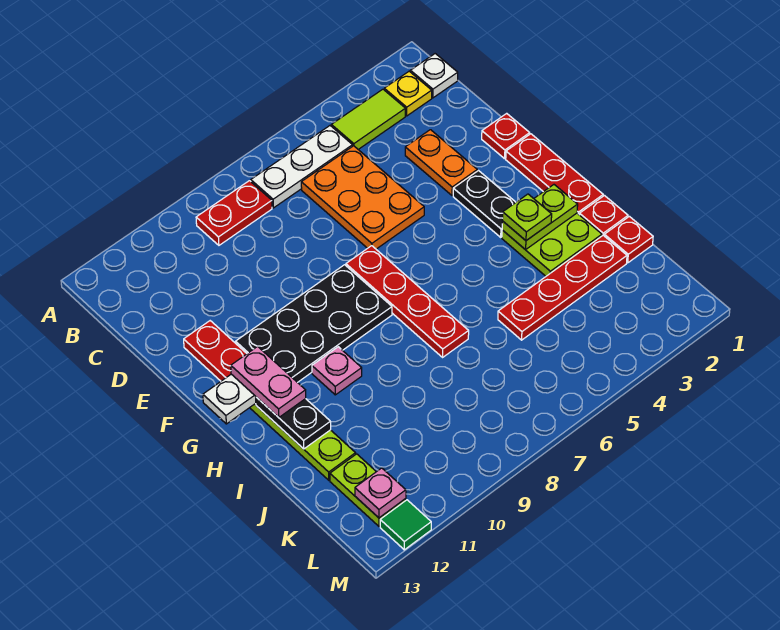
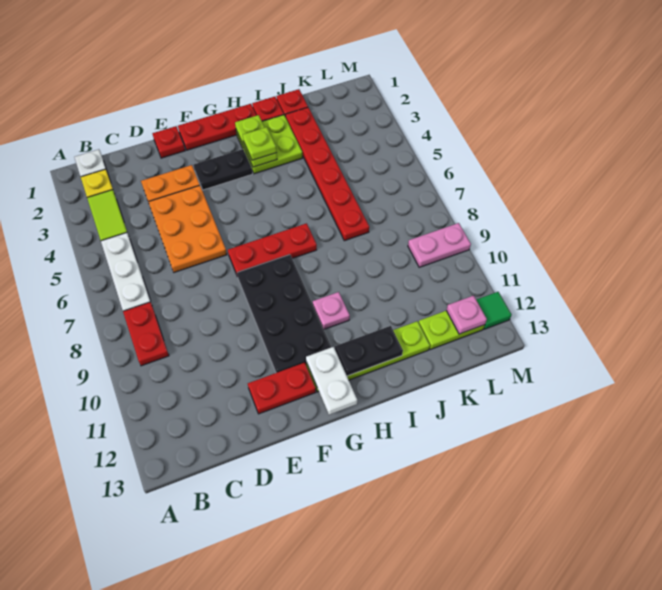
orange plate C5:E6 level 1 -> orange plate D4:E6 level 1
red plate F7:I7 level 1 -> red plate F7:H7 level 1
pink plate G12:H12 level 3 -> pink plate L9:M9 level 1
red plate J2:J5 level 1 -> red plate J2:J7 level 1

